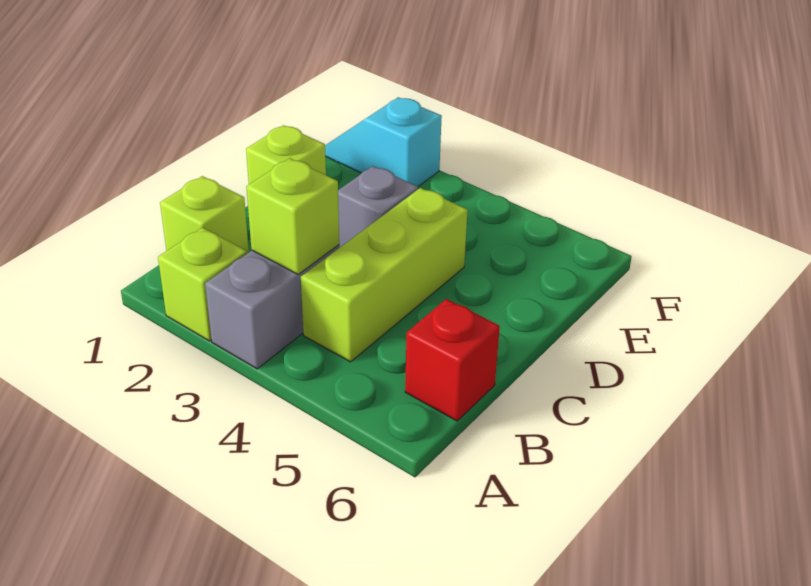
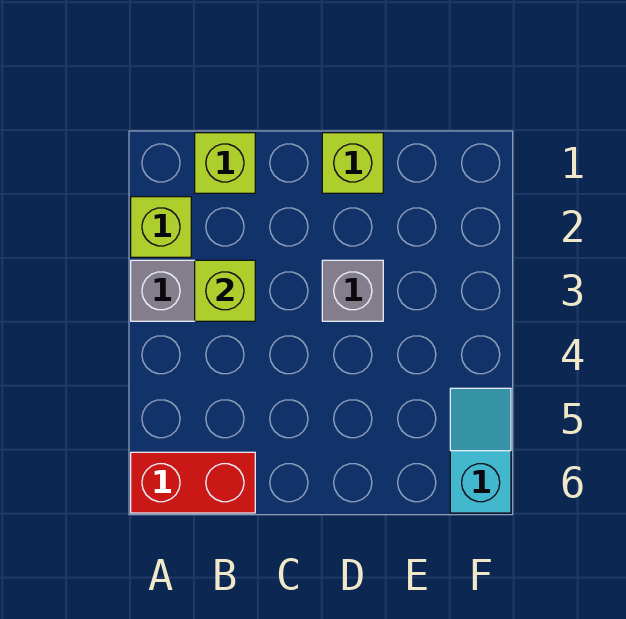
lime brick B4:D4 level 1 -> none
red brick B6 level 1 -> red brick A6:B6 level 1
cyan slope F1:F2 level 1 top 2 -> cyan slope F5:F6 level 1 top 6

